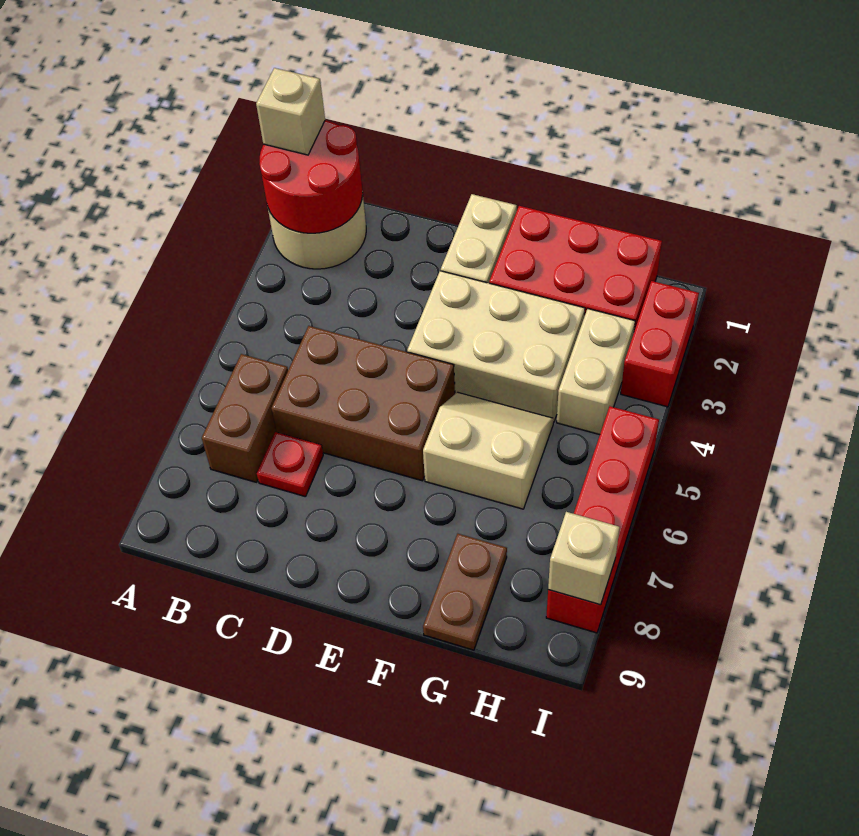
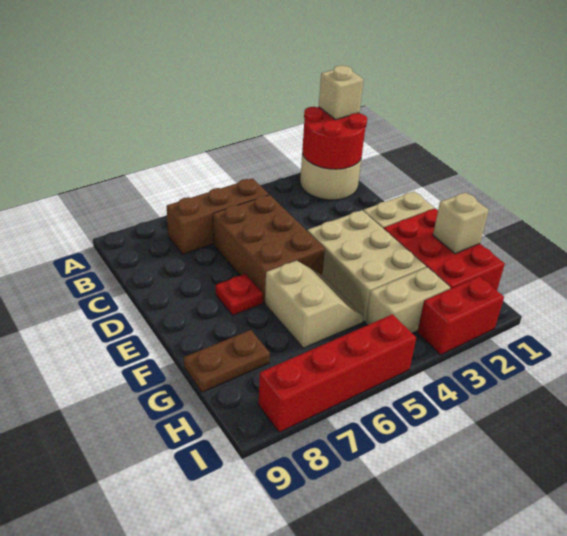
brown brick B6:B7 level 1 -> brown brick B5:B7 level 1
red plate C7 level 1 -> red plate E7 level 1
tan brick I8 level 2 -> tan brick G1 level 2

